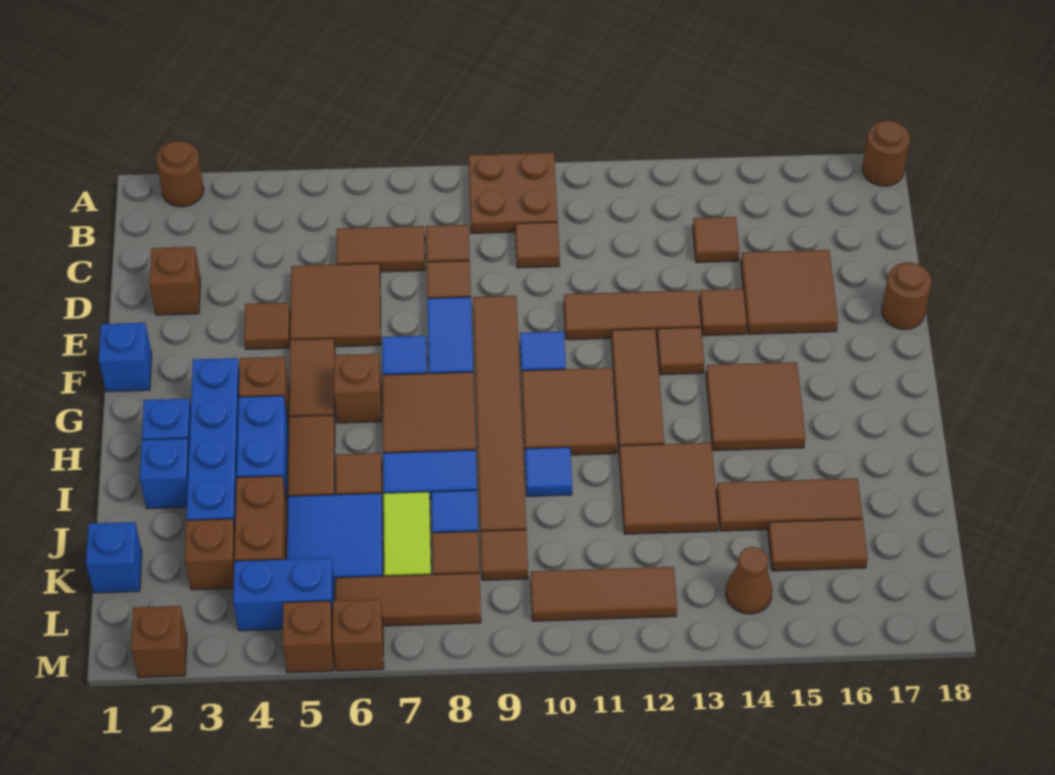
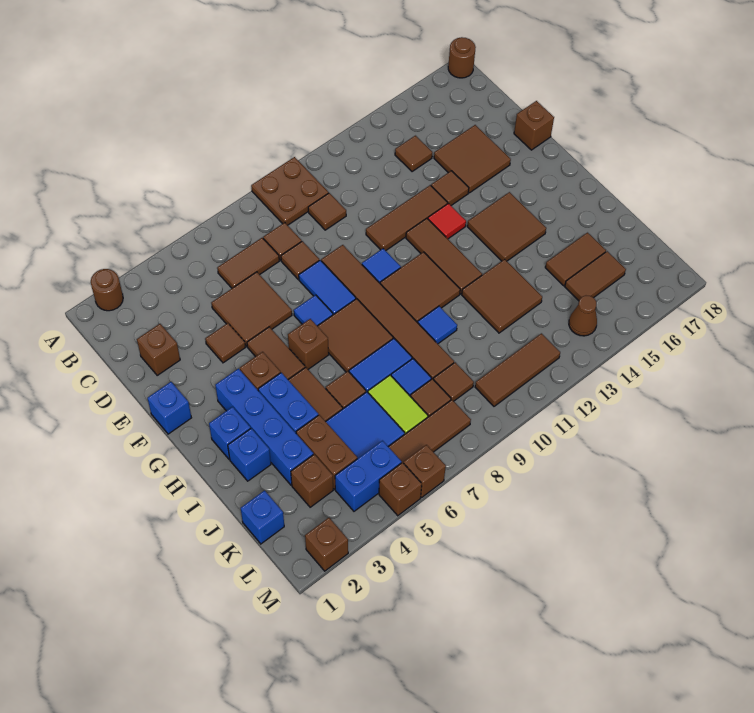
brown round brick E18 level 1 -> brown brick E18 level 1
brown tile F13 level 1 -> red tile F13 level 1
brown tile J14:J16 level 1 -> brown tile J15:J16 level 1

